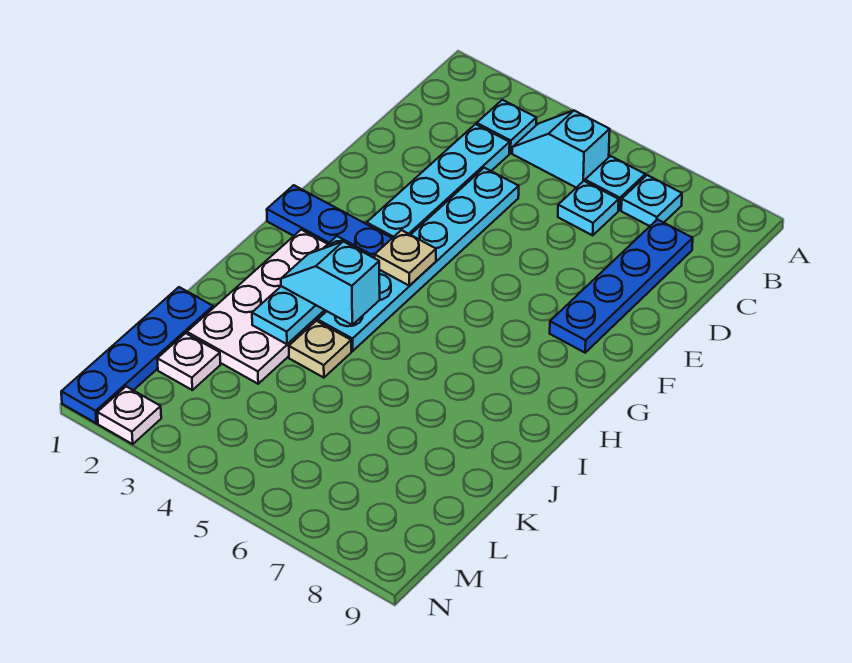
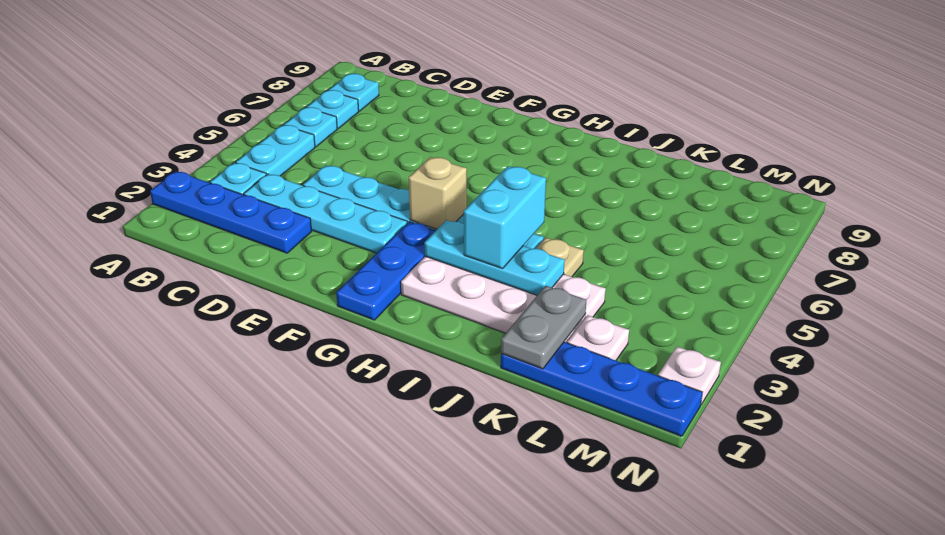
cyan slope B4:B5 level 1 top 5 -> cyan plate B4:B5 level 1
cyan plate C6 level 1 -> cyan plate B8 level 1
blue plate C8:F8 level 1 -> blue plate A2:D2 level 1
tan plate G4 level 2 -> tan brick G4 level 2
cyan slope I3:I4 level 3 top 4 -> cyan brick I3:I4 level 3
none -> grey plate K1:K2 level 2

